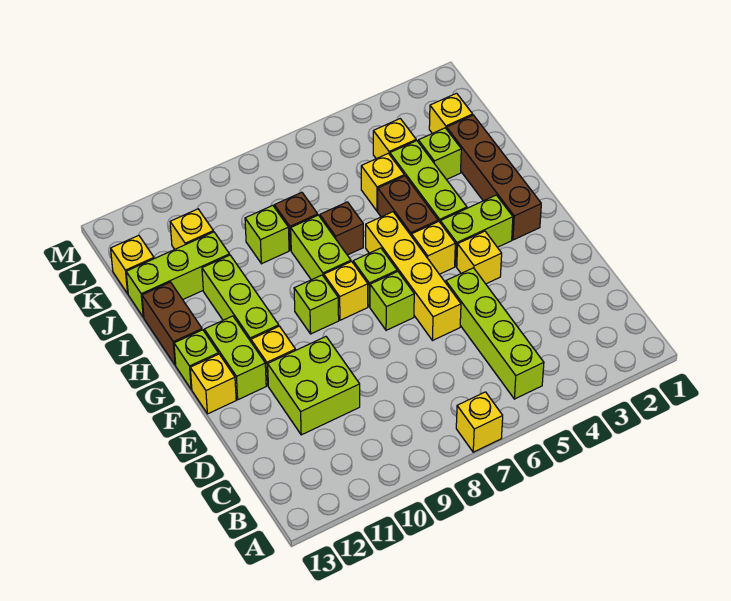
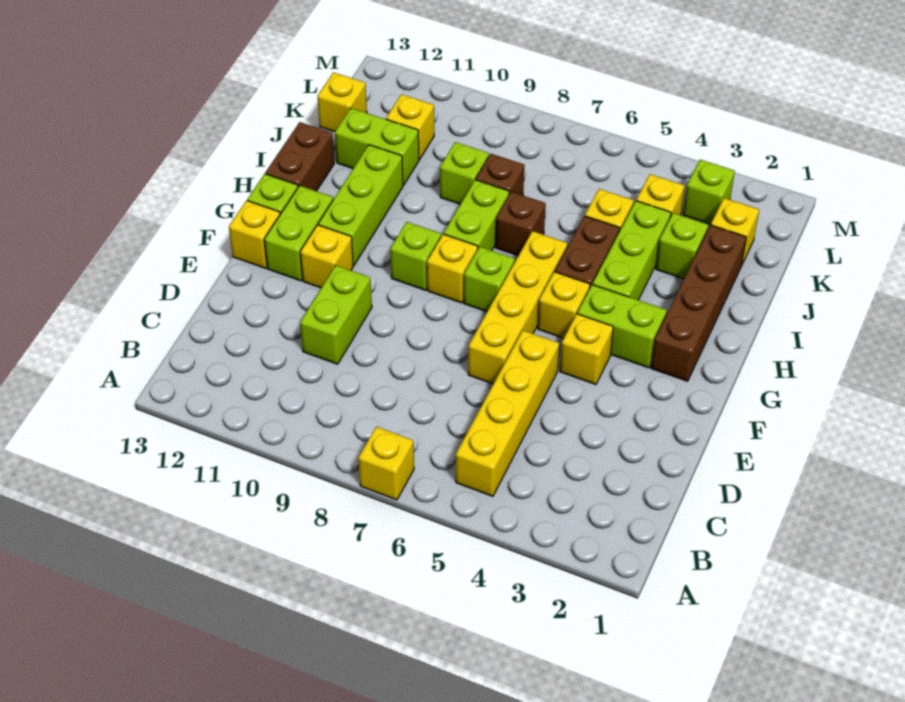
lime brick B5:E5 level 1 -> yellow brick B5:E5 level 1
lime brick D10:E11 level 1 -> lime brick D10:E10 level 1
lime brick F7 level 1 -> lime brick L3 level 1
lime brick J11:J13 level 1 -> lime brick J11:J12 level 1

